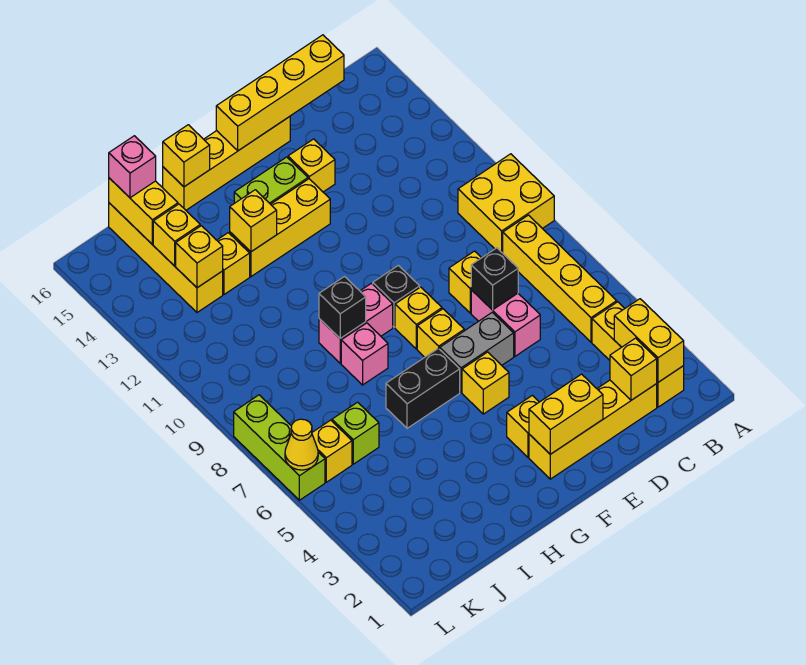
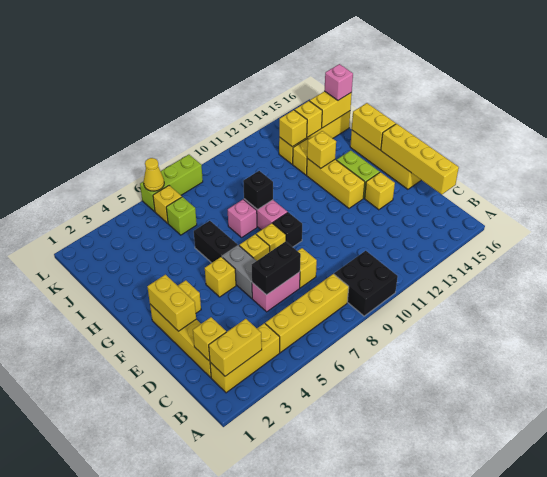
yellow brick A9:B10 level 1 -> black brick A9:B10 level 1
black brick D7 level 2 -> black brick D6:D7 level 2
yellow brick H16 level 2 -> yellow brick G16:H16 level 2

